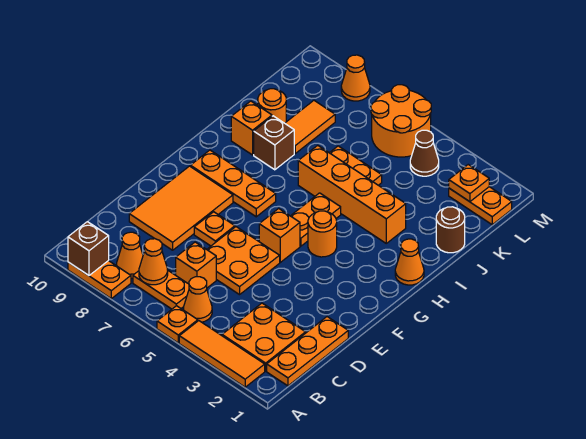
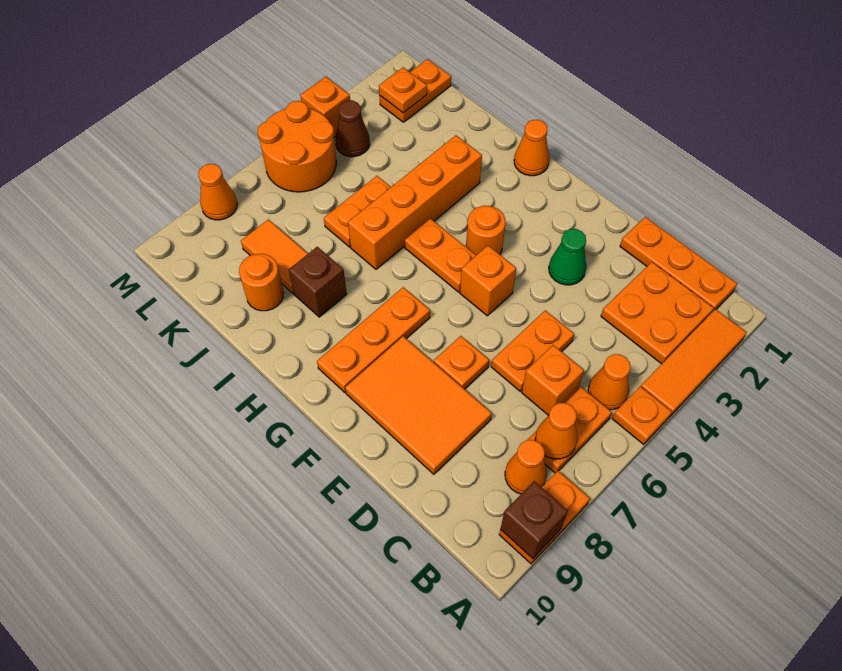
orange plate D5:E6 level 1 -> orange plate D5:D6 level 1
none -> green cone E3 level 1
orange brick I9 level 1 -> orange brick M4 level 1
brown round brick J1 level 1 -> none

